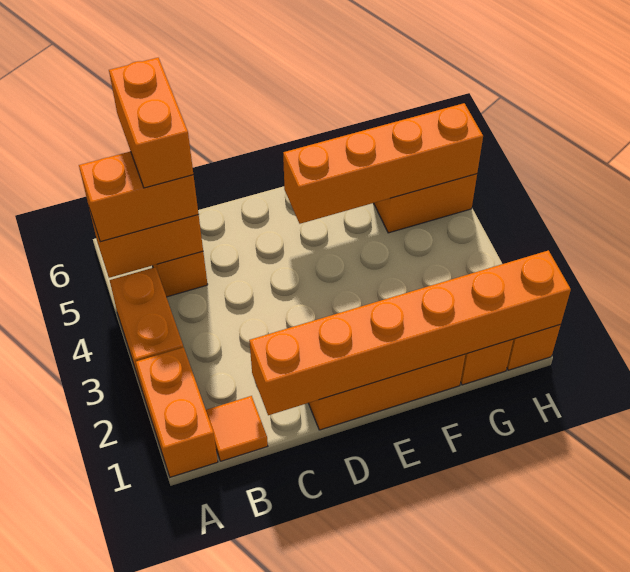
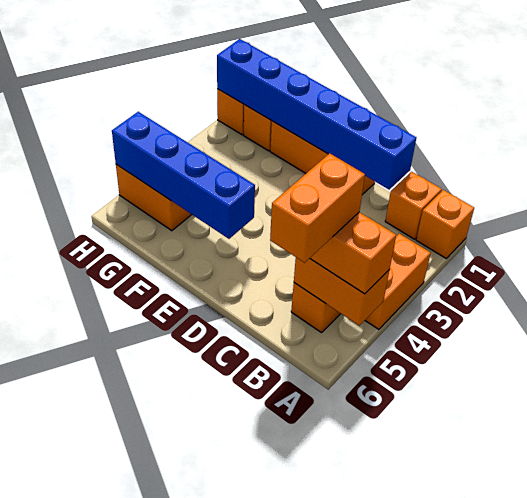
orange brick A1:A2 level 1 -> orange brick A1 level 1
orange tile B1 level 1 -> orange brick B1 level 1
orange brick C1:H1 level 2 -> blue brick C1:H1 level 2
orange brick E5:H5 level 2 -> blue brick E5:H5 level 2

